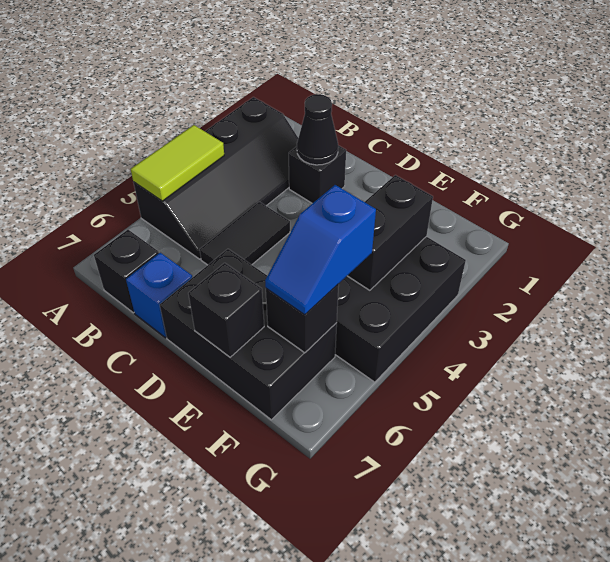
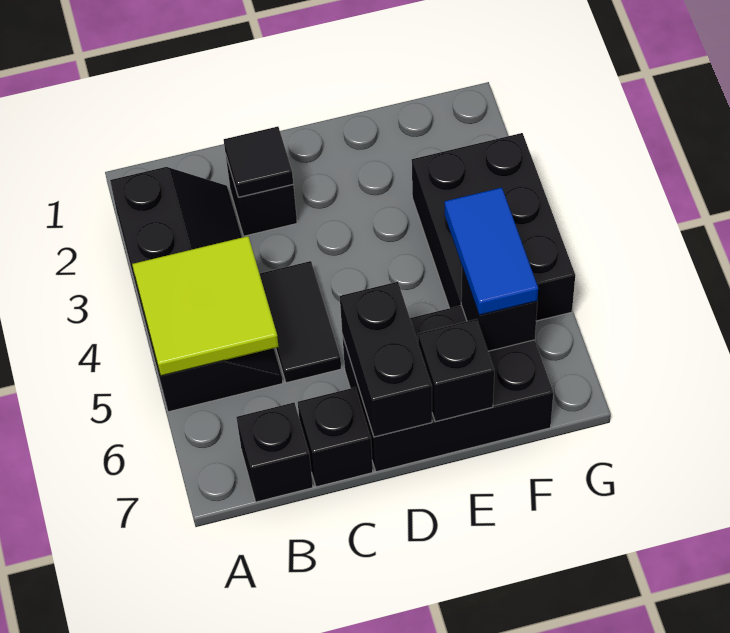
lime tile A4:A5 level 2 -> lime tile A4:B5 level 2
black cone C2 level 2 -> black tile C2 level 2
blue brick C7 level 1 -> black brick C7 level 1
black brick F3:F4 level 2 -> black brick D6:D7 level 2
blue slope F5:F6 level 3 top 5 -> blue tile F5:F6 level 3

